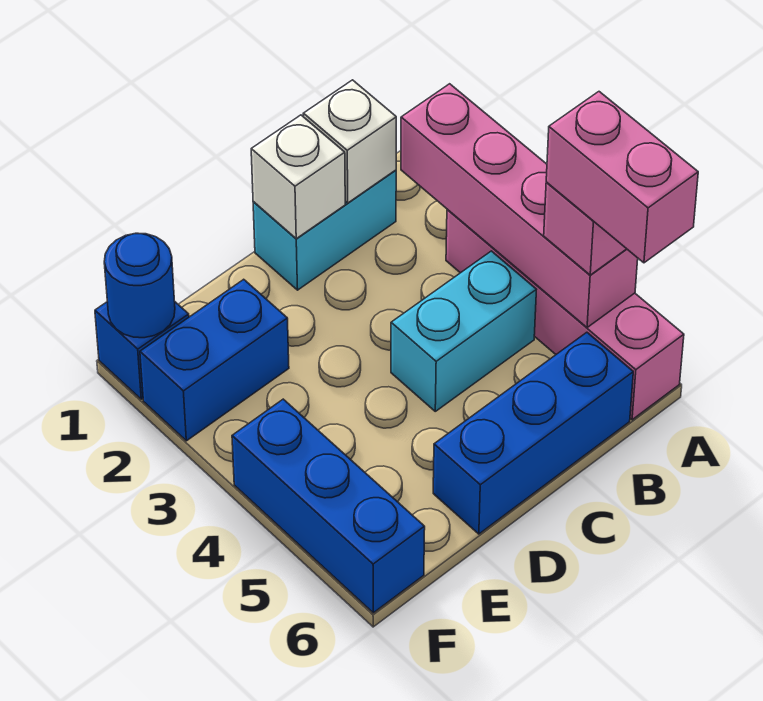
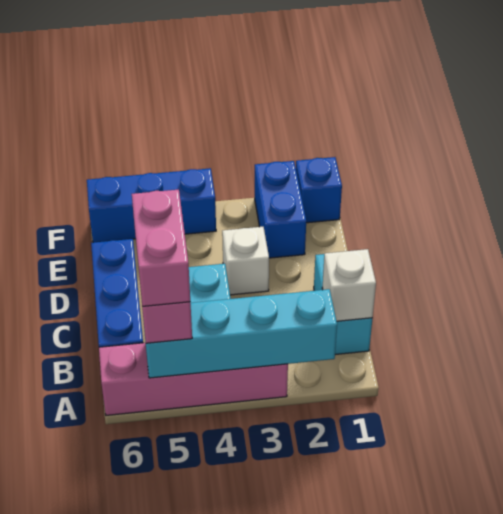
pink brick A2:A5 level 2 -> cyan brick A2:A5 level 2
pink brick A5:A6 level 4 -> pink brick A5:B5 level 4
white brick C1 level 2 -> white brick D3 level 1
blue round brick F1 level 2 -> none

